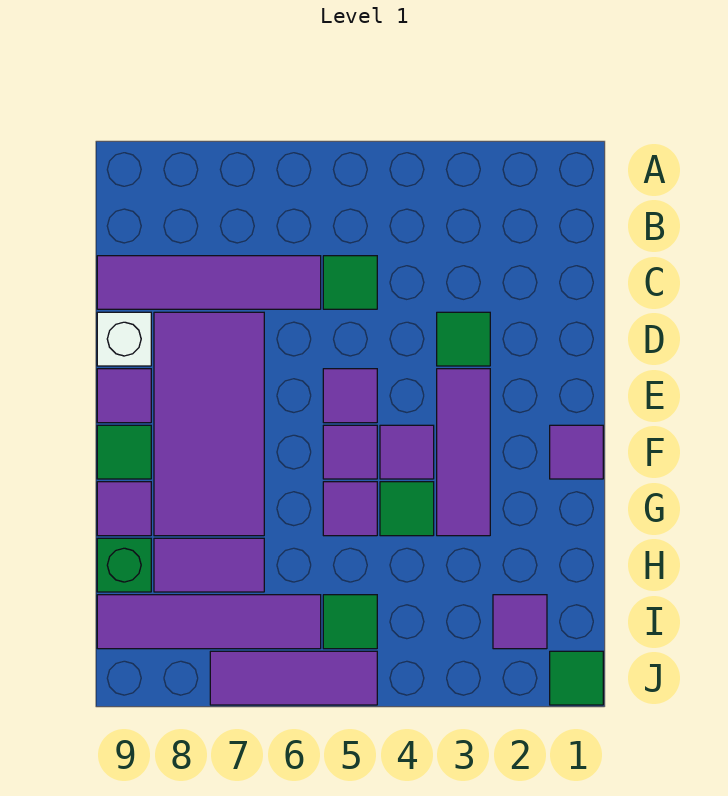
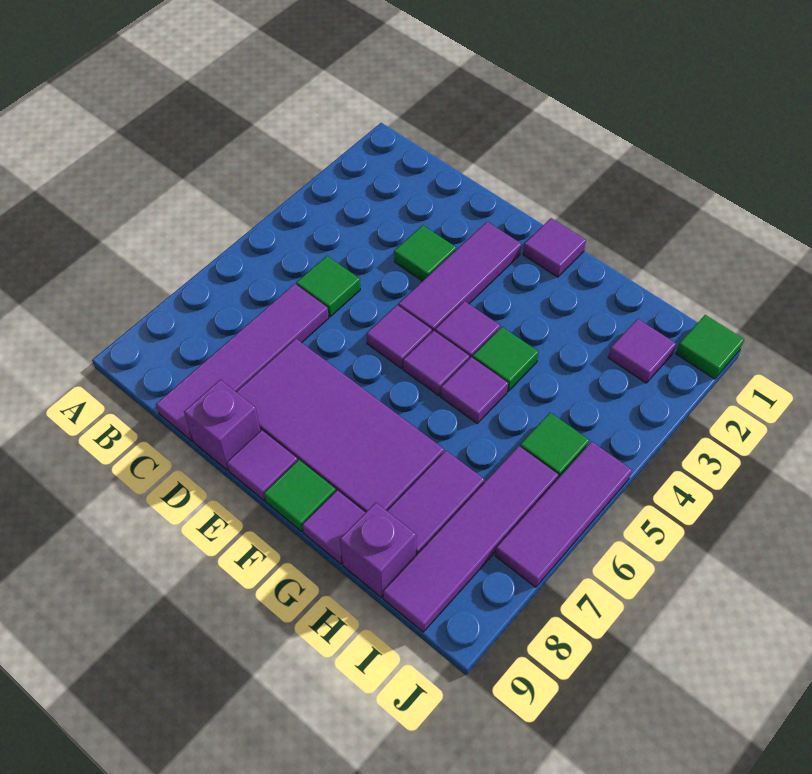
white brick D9 level 1 -> purple brick D9 level 1
purple tile E3:G3 level 1 -> purple tile E2:E4 level 1
green brick H9 level 1 -> purple brick H9 level 1

